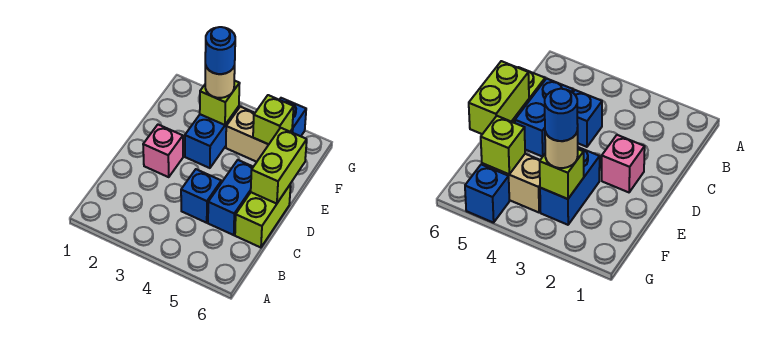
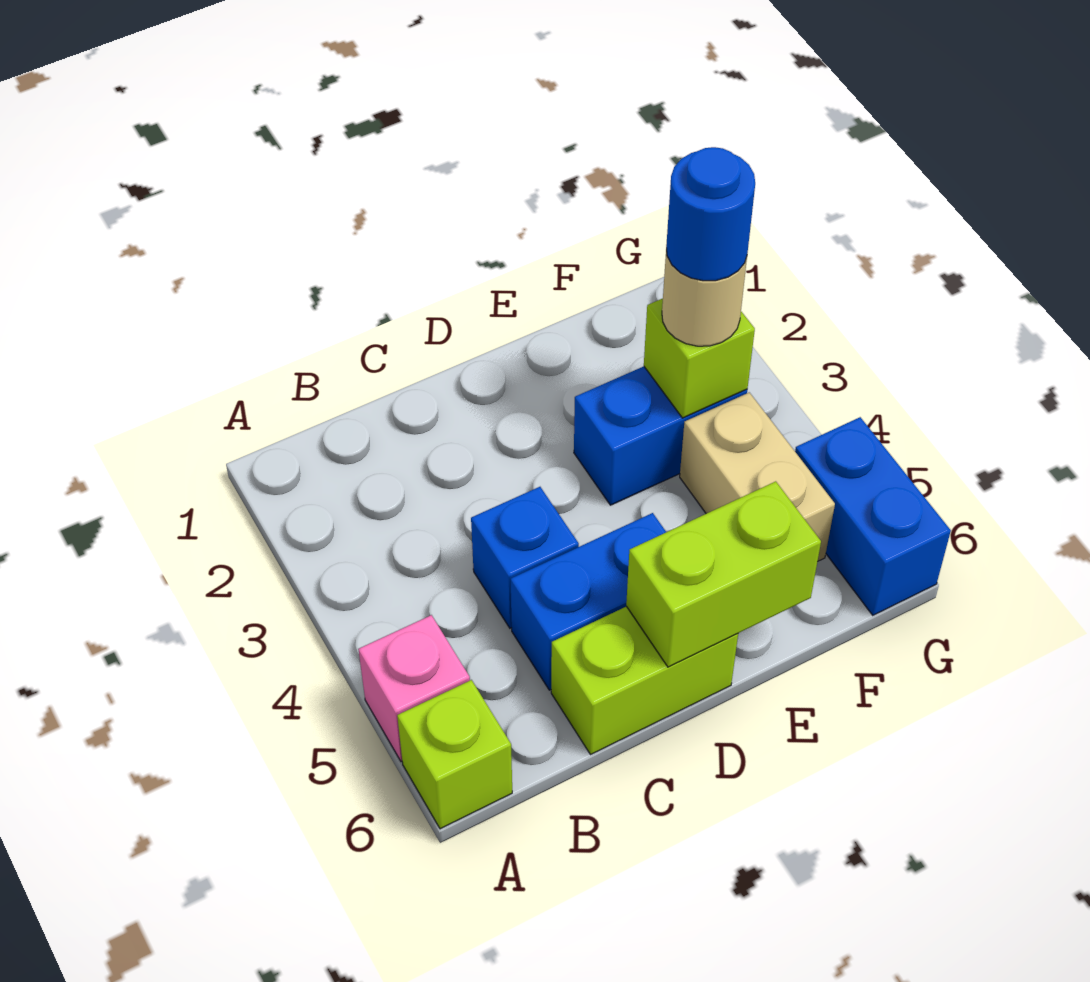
pink brick D2 level 1 -> pink brick A5 level 1
lime brick F5 level 2 -> lime brick A6 level 1
blue brick G5 level 1 -> blue brick G5:G6 level 1

